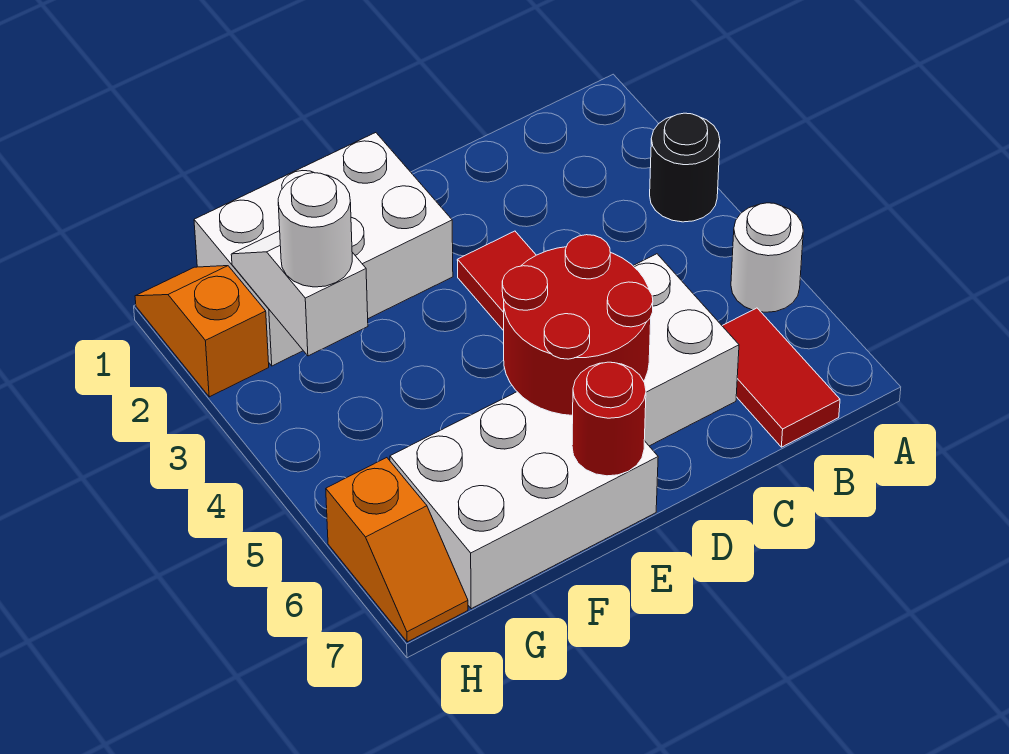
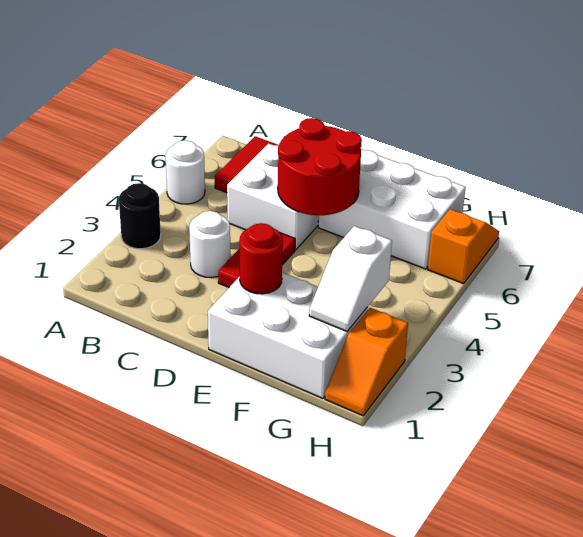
red round brick E7 level 2 -> red round brick E2 level 2
white round brick G3 level 3 -> white round brick C3 level 1

